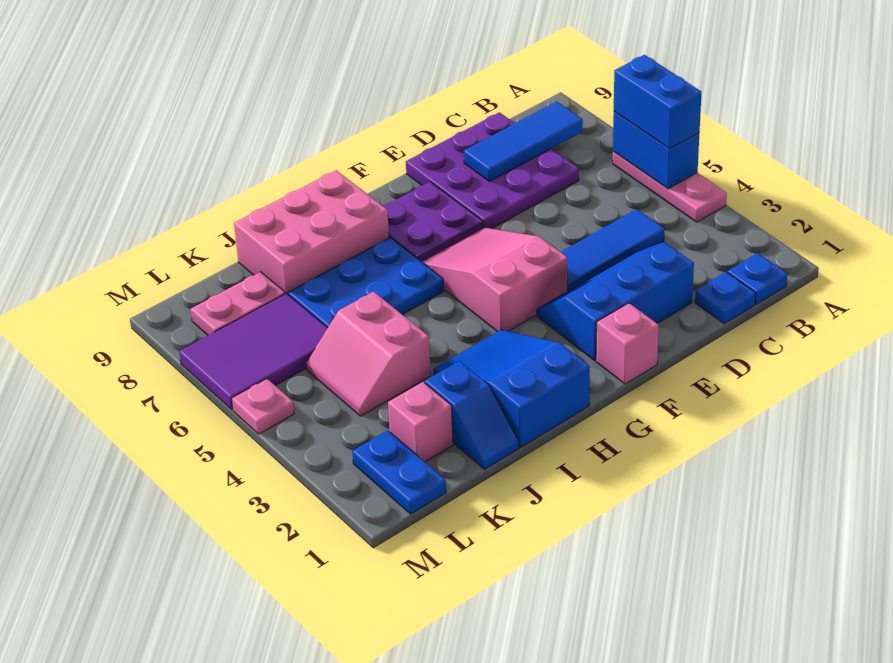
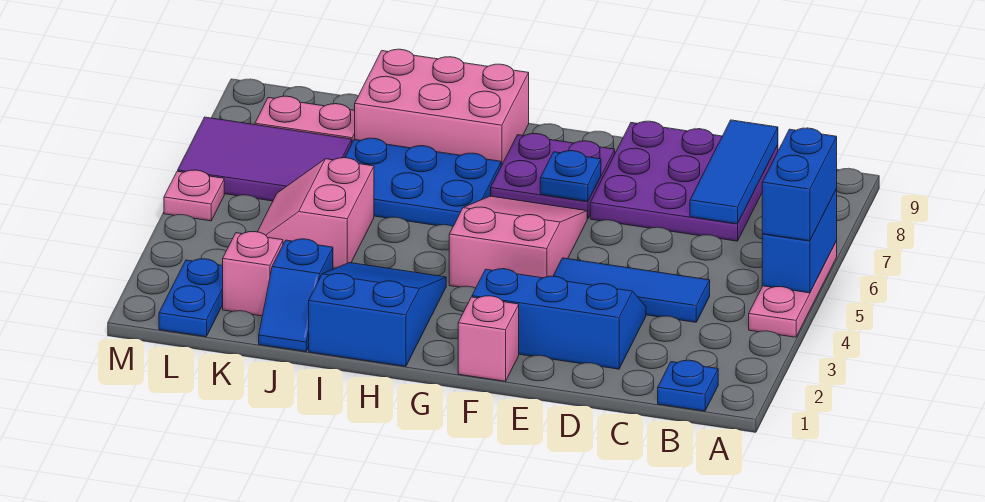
blue tile B8:D8 level 2 -> blue tile C7:C9 level 2
blue plate C1 level 1 -> blue plate F7 level 2

